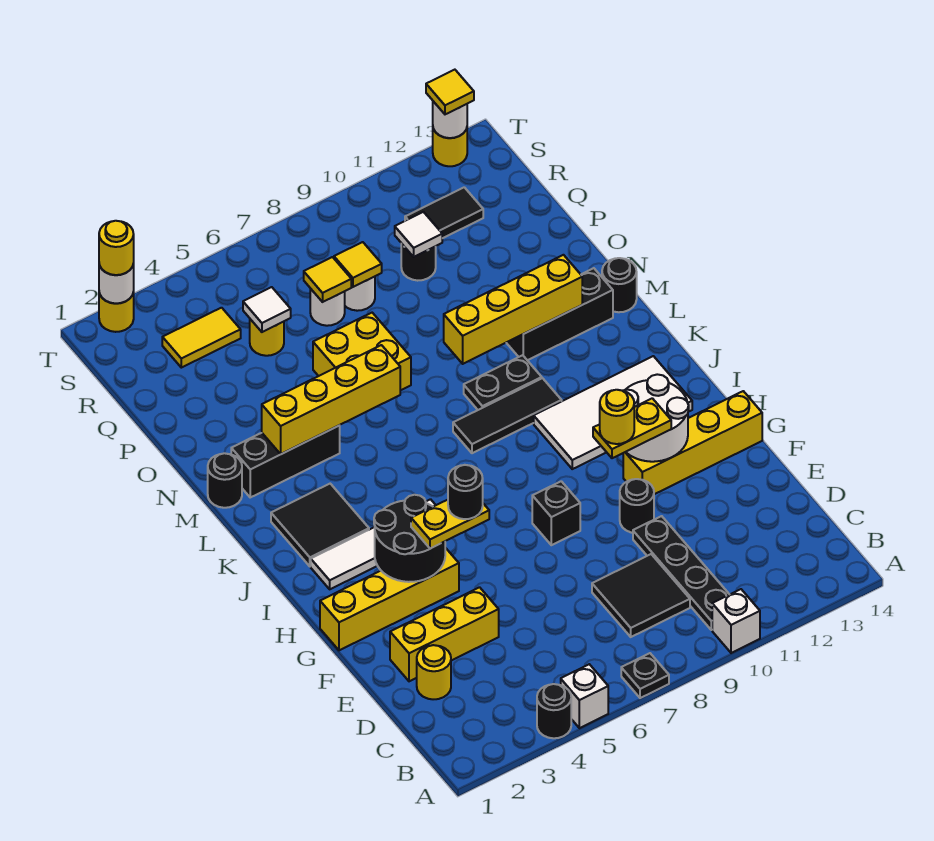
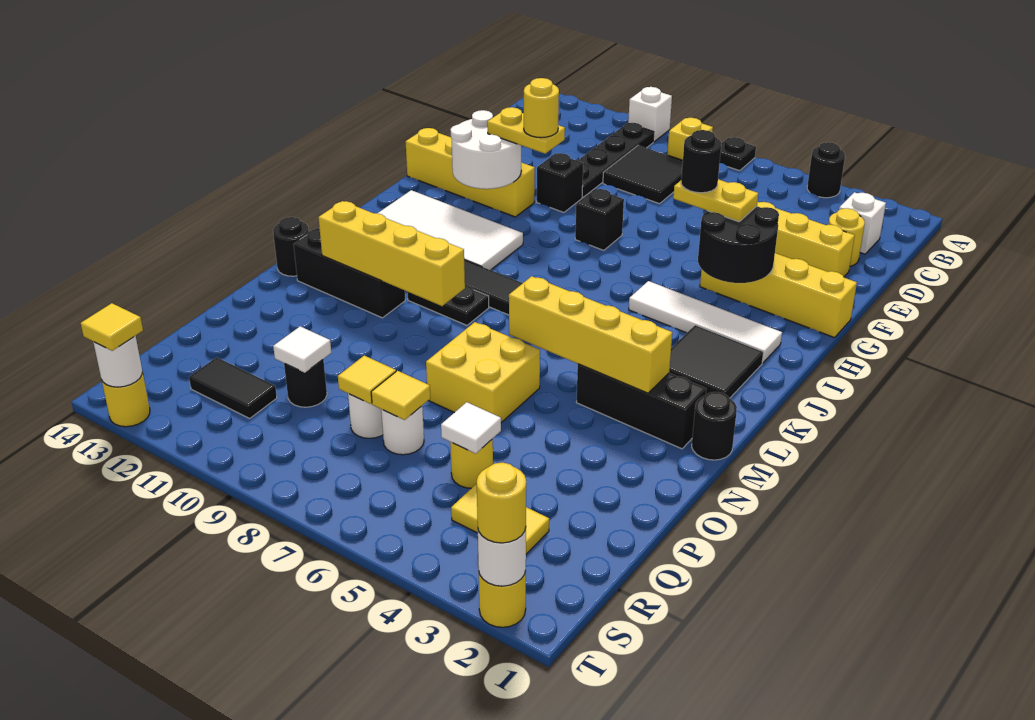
white brick A5 level 1 -> white brick C2 level 1
none -> yellow brick B8 level 1
black round brick F10 level 1 -> black brick F10 level 1

